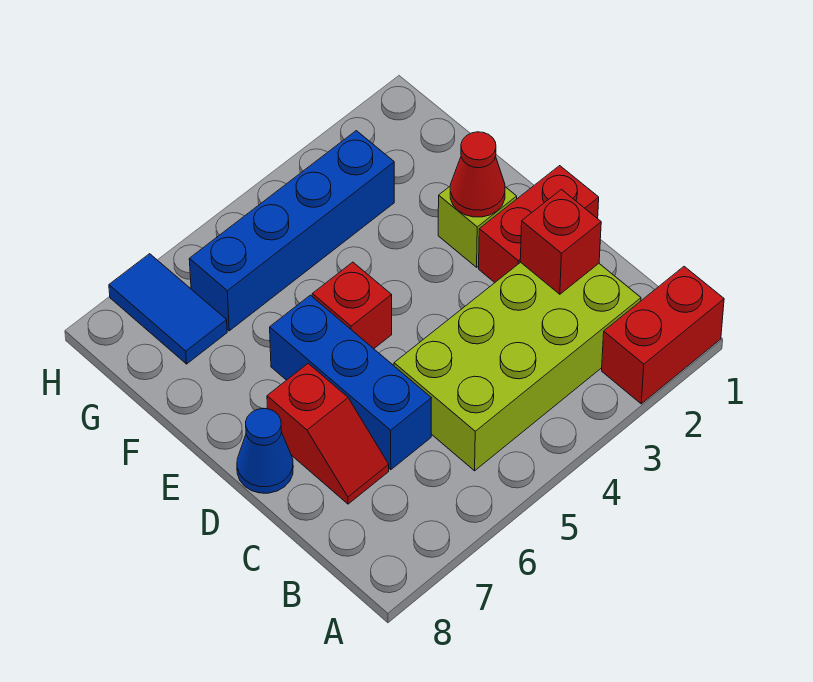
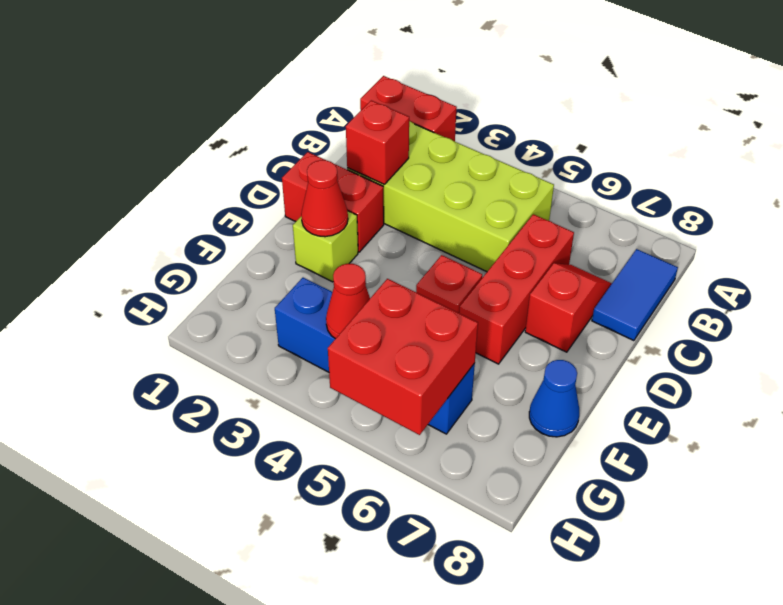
blue brick C6:E6 level 1 -> red brick C6:E6 level 1
blue cone D8 level 1 -> blue cone F8 level 1
none -> red cone G4 level 2
none -> red brick G5:H6 level 2
blue tile G7:H7 level 1 -> blue tile B8:C8 level 1

